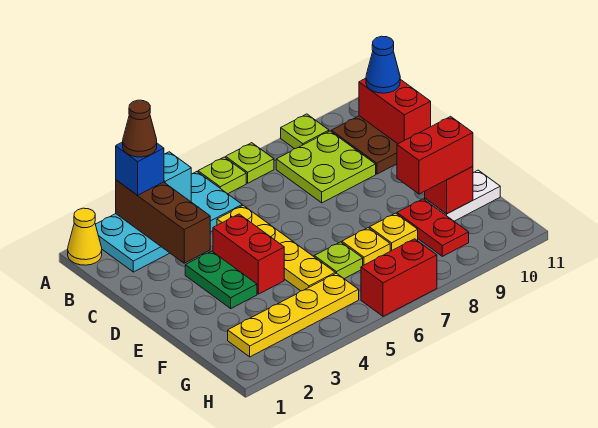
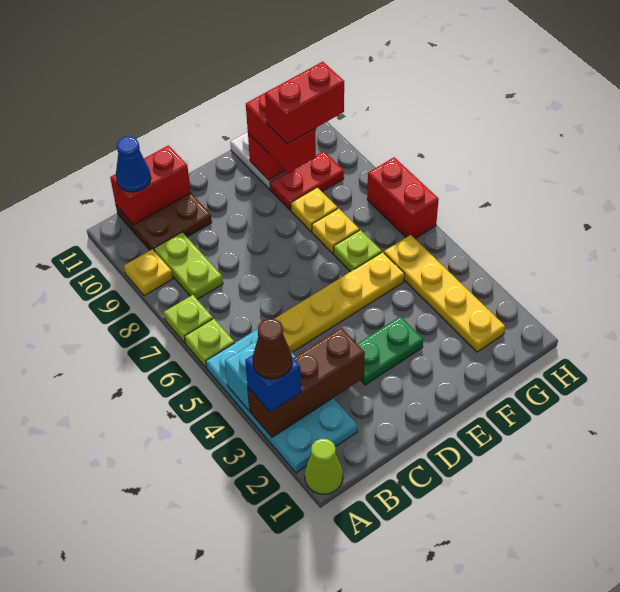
yellow cone A1 level 1 -> lime cone A1 level 1
lime plate A9 level 1 -> yellow plate A9 level 1
lime plate B8:C9 level 1 -> lime plate B8:B9 level 1
red brick D4:E4 level 1 -> red brick F9:G9 level 4

